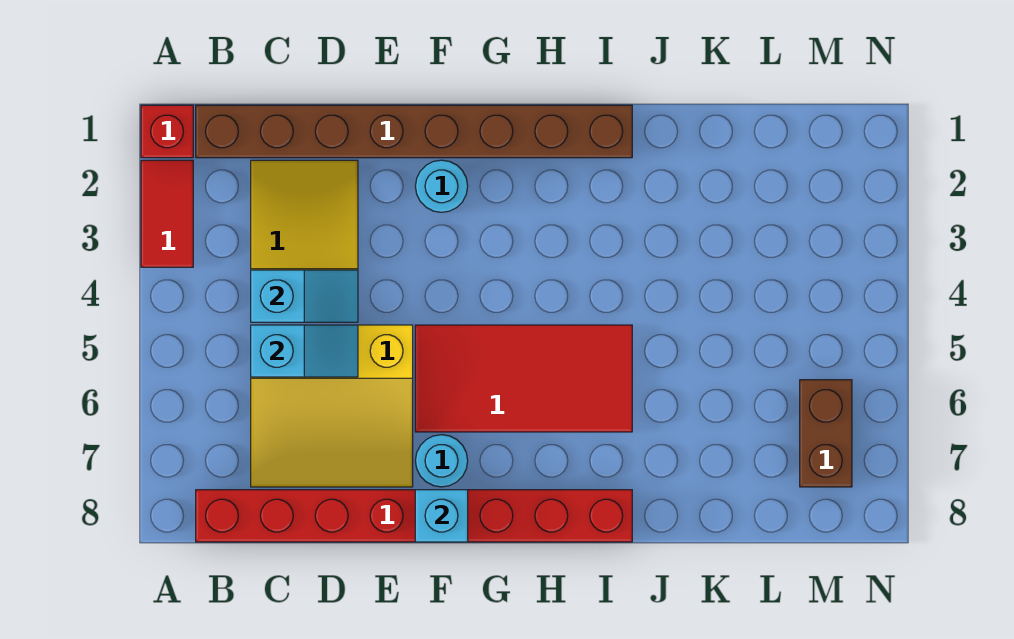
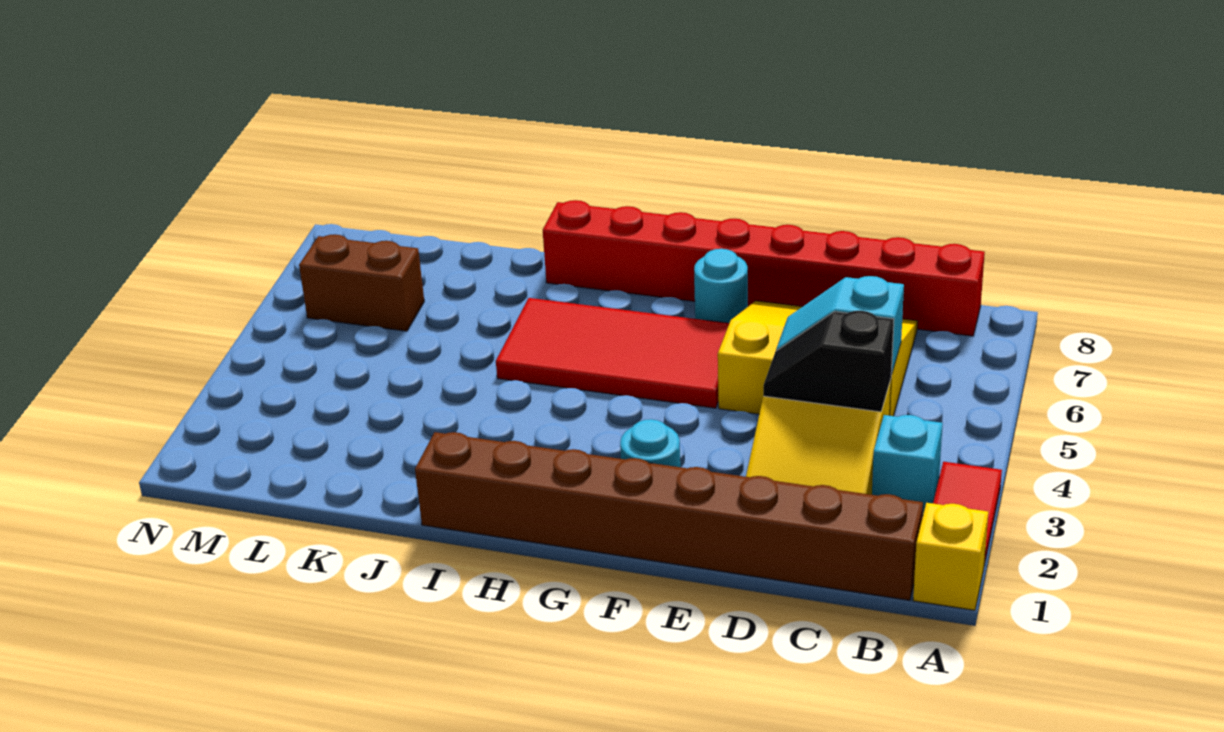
red brick A1 level 1 -> yellow brick A1 level 1
cyan slope C4:D4 level 2 top C -> black slope C4:D4 level 2 top C
cyan brick F8 level 2 -> cyan brick B3 level 1
brown brick M6:M7 level 1 -> brown brick L6:M6 level 1

